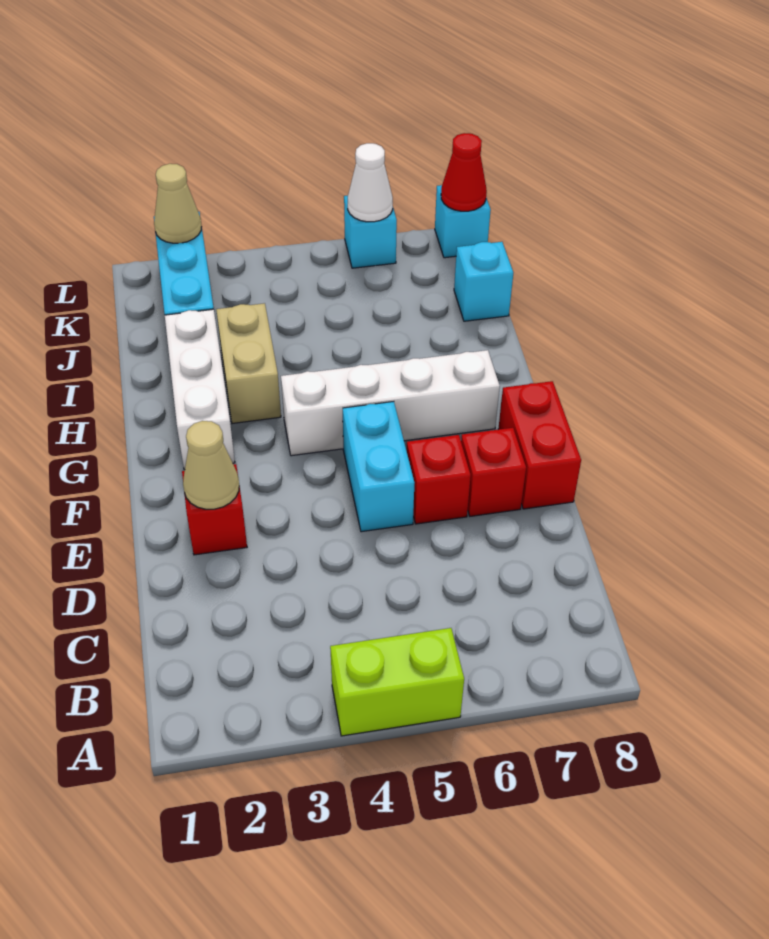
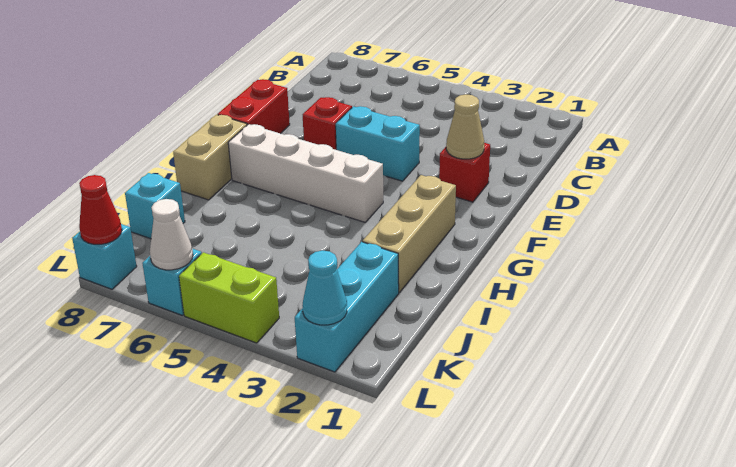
lime brick A4:A5 level 1 -> lime brick L4:L5 level 1
cyan brick E5:F5 level 1 -> cyan brick E4:E5 level 1
red brick E7 level 1 -> none
white brick G2:I2 level 1 -> tan brick G2:I2 level 1
tan brick H3:I3 level 1 -> tan brick G8:H8 level 1
tan cone L2 level 2 -> cyan cone L2 level 2

